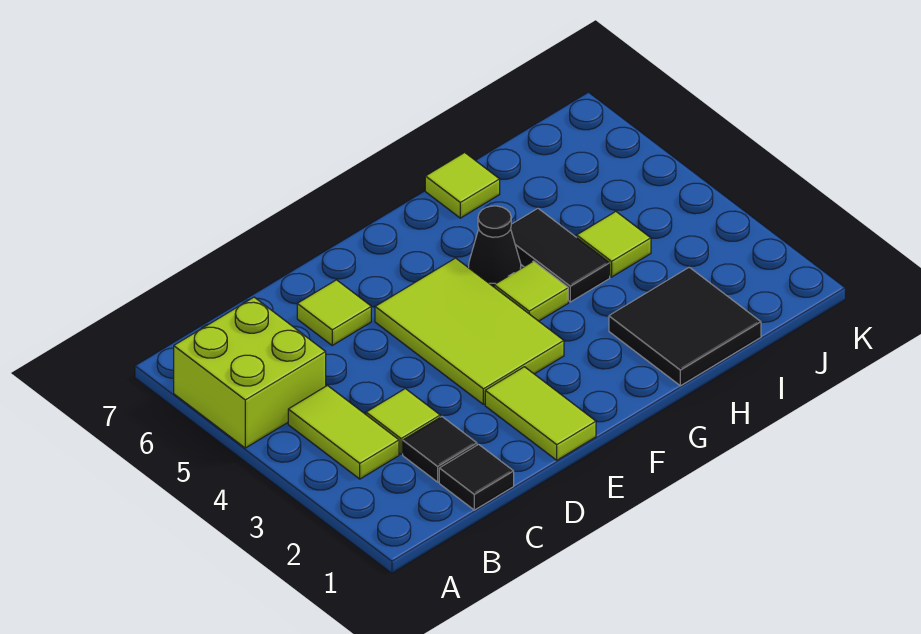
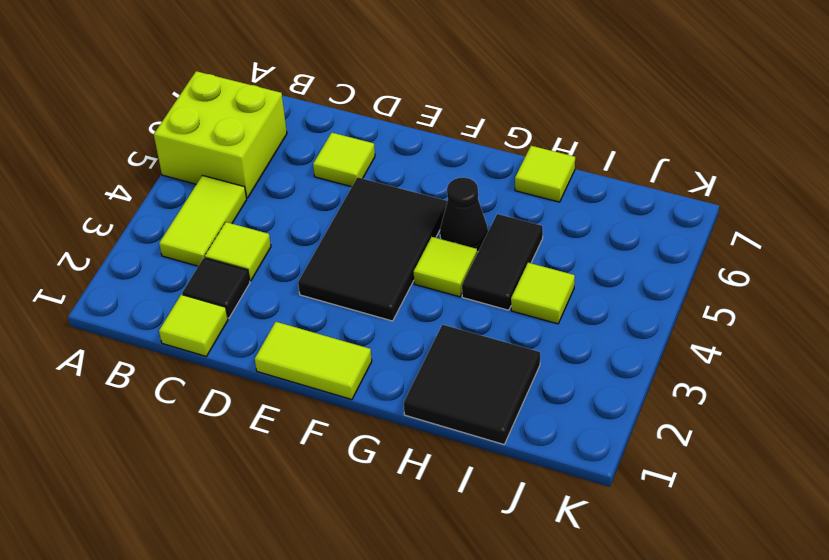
black tile C1 level 1 -> lime tile C1 level 1
lime tile E1:E2 level 1 -> lime tile E1:F1 level 1
lime tile E3:F5 level 1 -> black tile E3:F5 level 1

